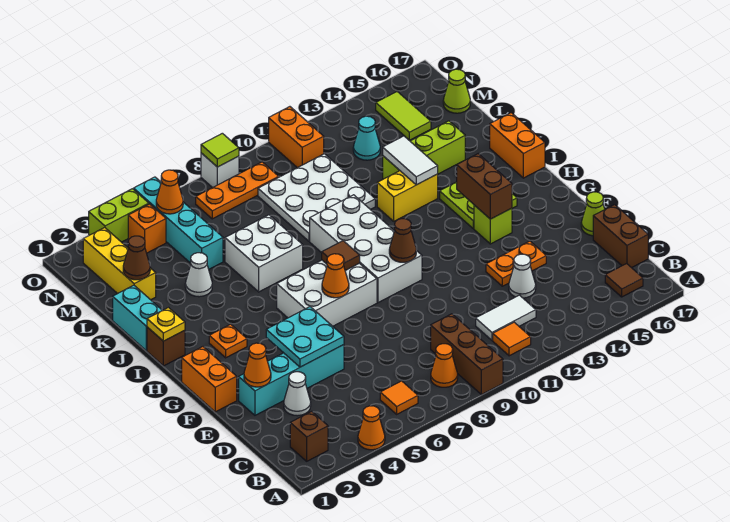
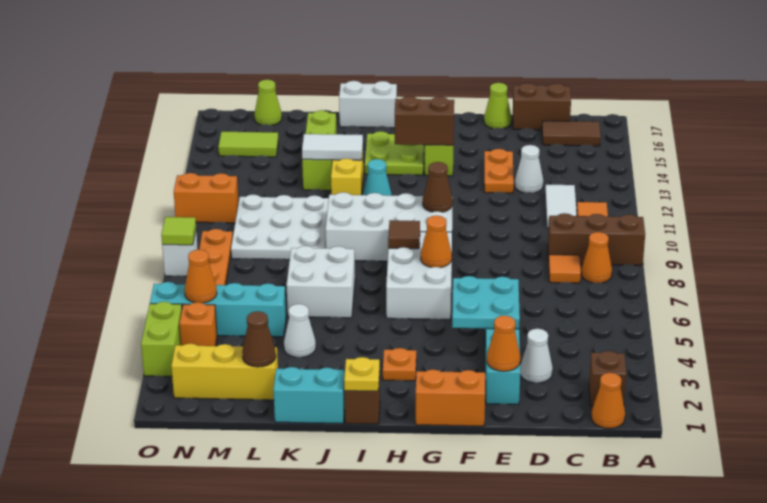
orange cone A4 level 1 -> orange cone B1 level 1
orange tile B6 level 1 -> orange tile C8 level 1
brown tile B16 level 1 -> brown tile B16:C16 level 1
orange brick I17:J17 level 1 -> white brick I17:J17 level 1
cyan cone M13 level 1 -> cyan cone I12 level 1

